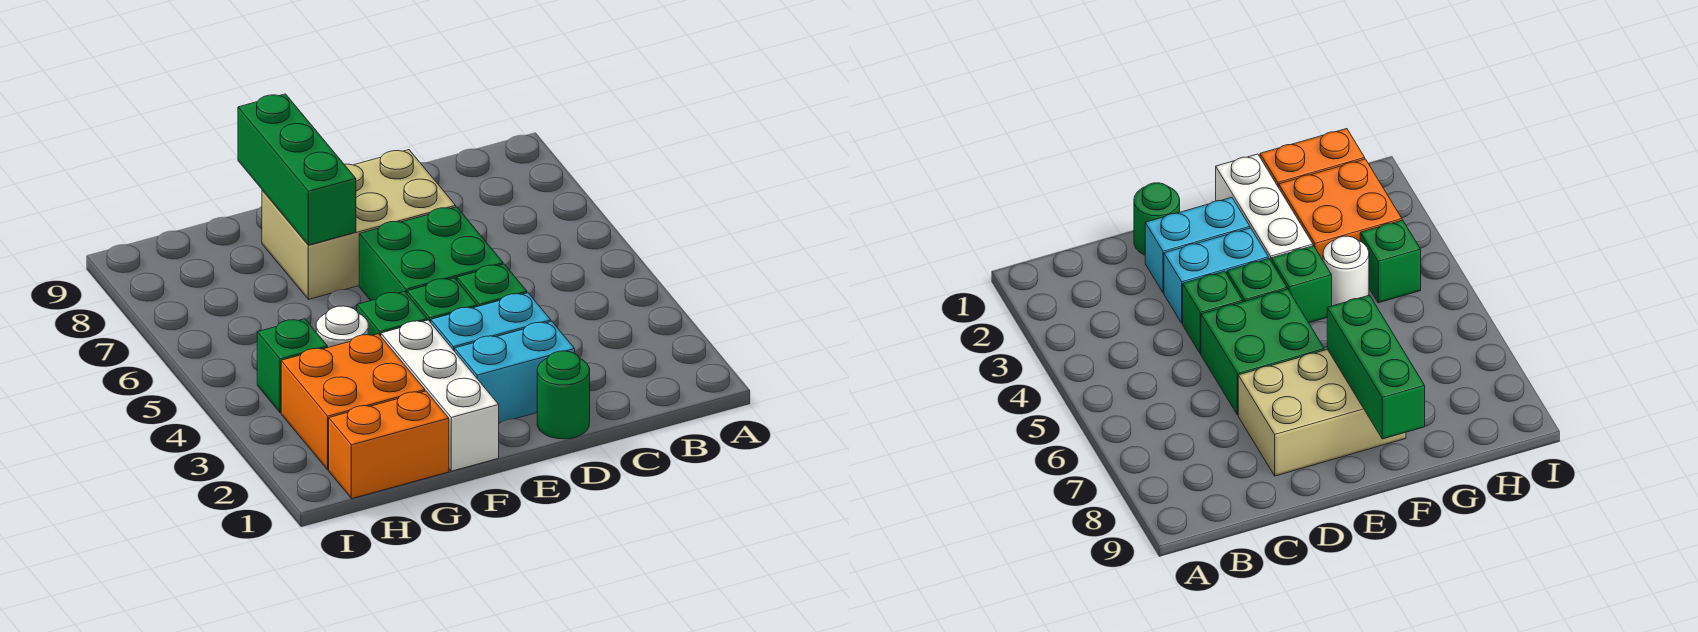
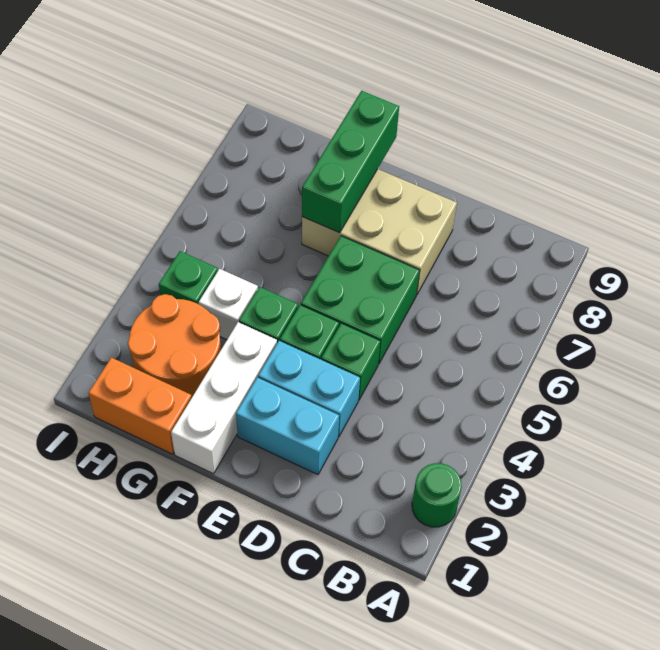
green round brick D1 level 1 -> green round brick A2 level 1
orange brick G2:H3 level 1 -> orange round brick G2:H3 level 1
white round brick G4 level 1 -> white brick G4 level 1

